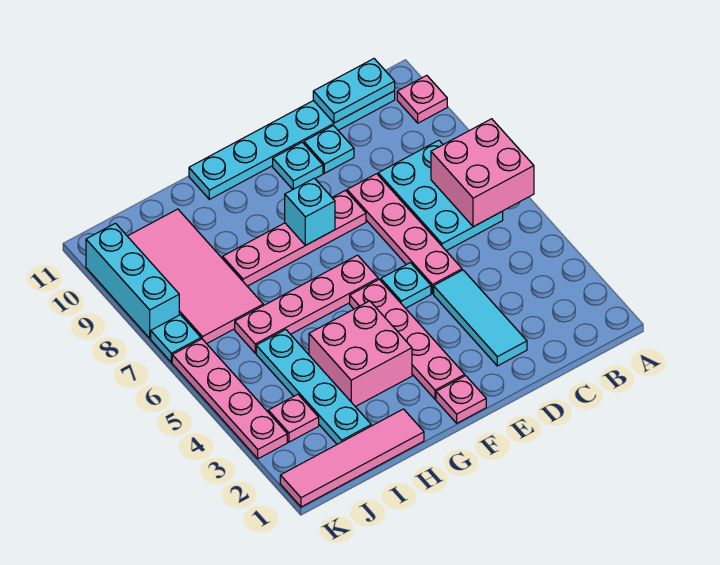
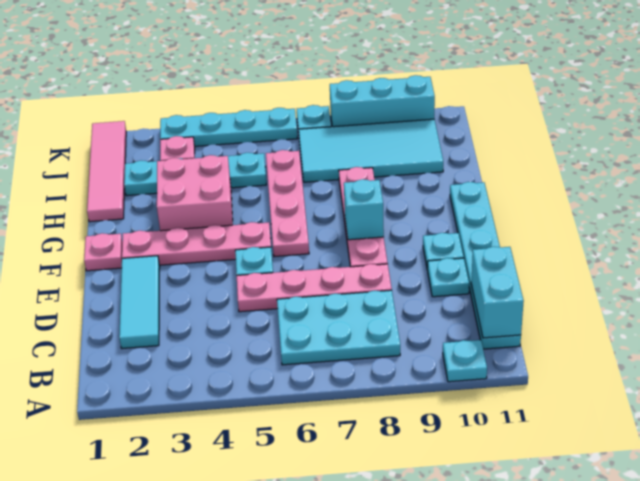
pink brick A6:B7 level 2 -> none
pink plate A10 level 1 -> cyan plate A10 level 1
cyan plate B11:C11 level 2 -> cyan brick B11:C11 level 2
cyan tile D2:D4 level 1 -> cyan tile C2:E2 level 1
pink tile I7:J10 level 1 -> cyan tile I7:J10 level 1
pink plate K3:K6 level 1 -> cyan plate K3:K6 level 1

